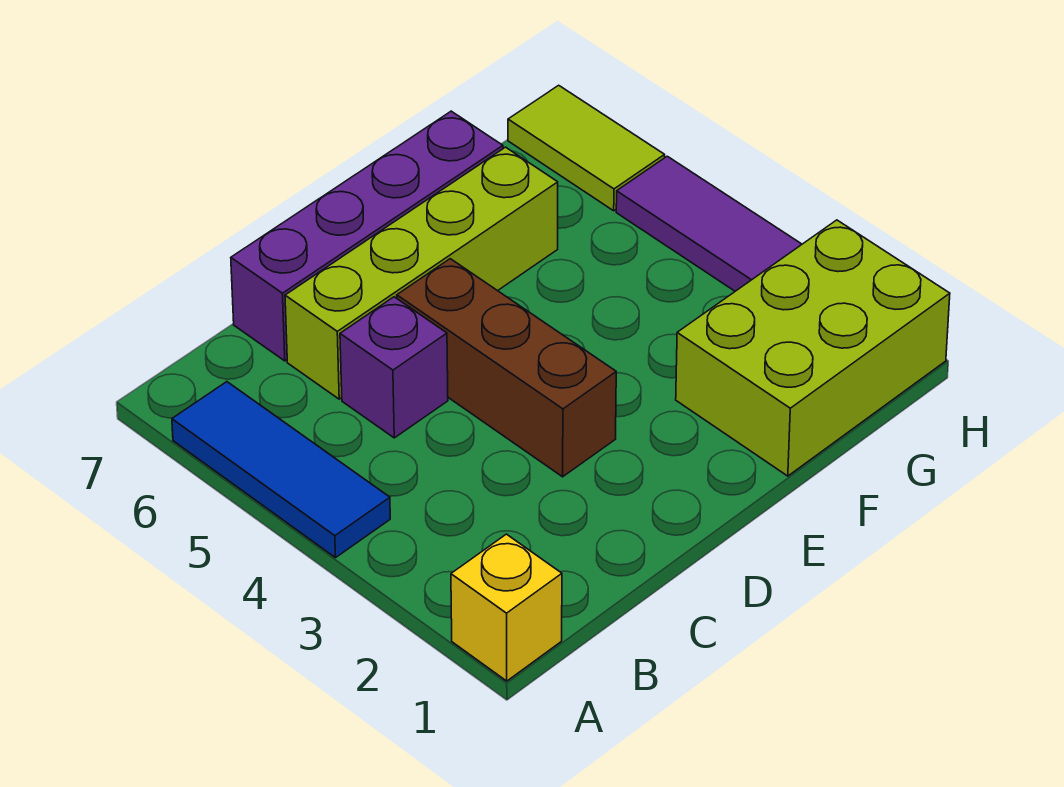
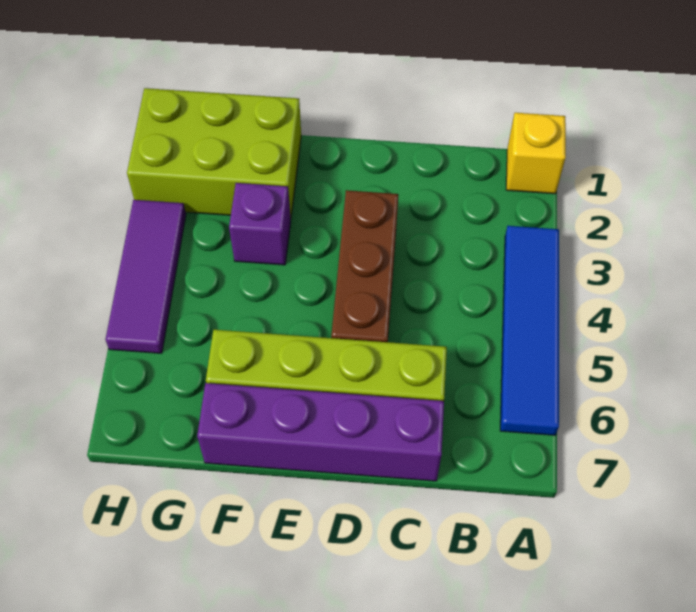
blue tile A4:A6 level 1 -> blue tile A3:A6 level 1
purple brick C5 level 1 -> purple brick F3 level 1
lime tile H6:H7 level 1 -> none

